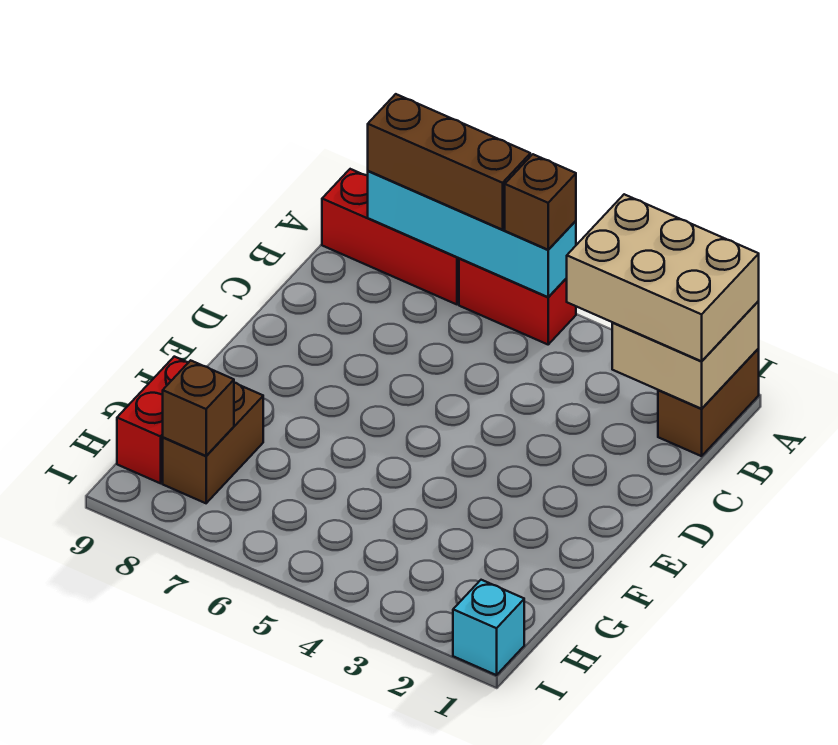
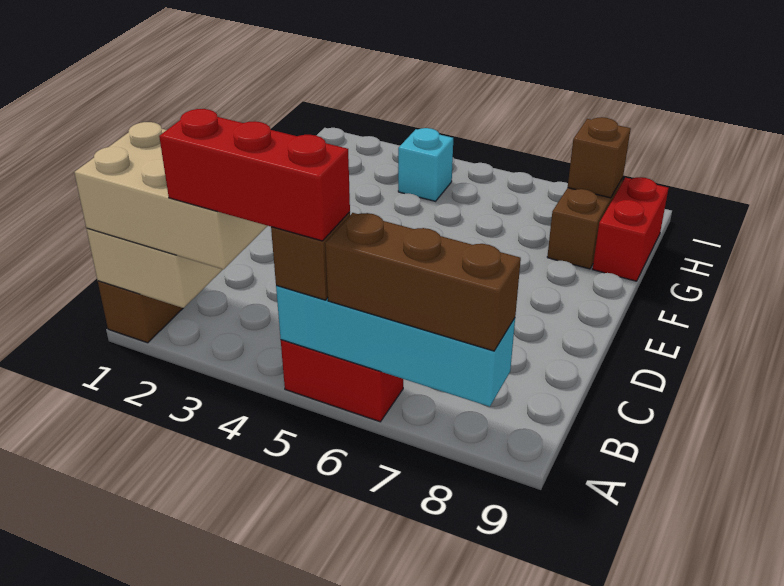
red brick A7:A9 level 1 -> red brick A3:A5 level 4
cyan brick I1 level 1 -> cyan brick H4 level 1

